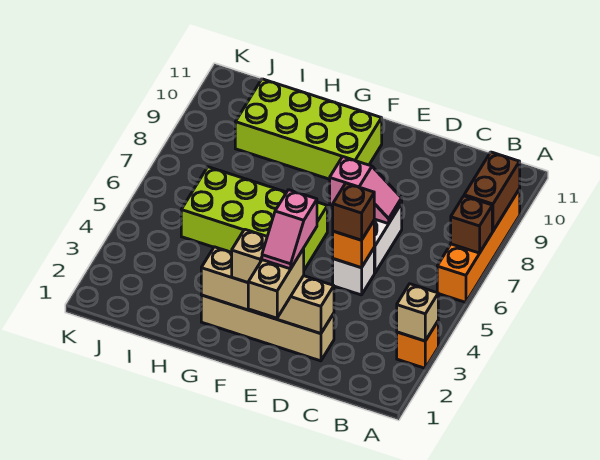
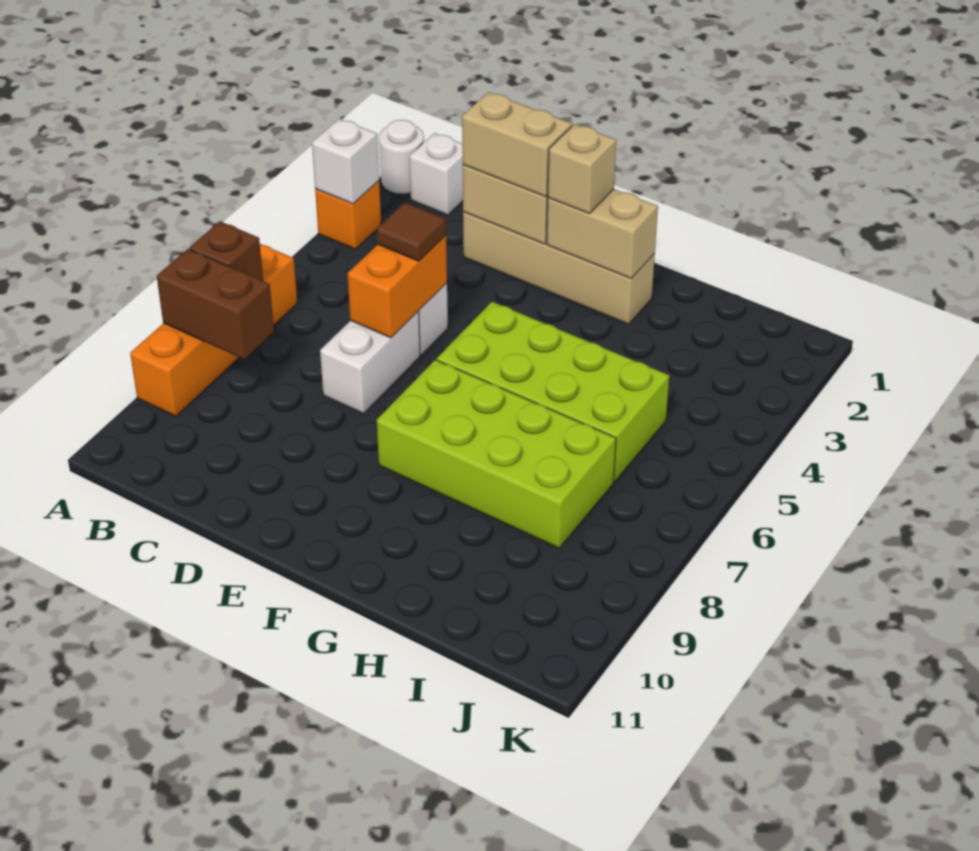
none -> white round brick A1 level 1
tan brick A3 level 2 -> white brick A3 level 2
brown brick A8:A9 level 2 -> brown brick A8:B8 level 2
none -> white brick B1 level 1
orange brick D5 level 2 -> orange brick D5:D6 level 2
brown brick D5 level 3 -> brown tile D5 level 3
pink slope D7:E7 level 2 top E -> none
tan brick E1:E2 level 3 -> tan brick D2:E2 level 3
pink slope E2:E3 level 4 top 3 -> none
lime brick F9:I10 level 1 -> lime brick F7:I8 level 1

